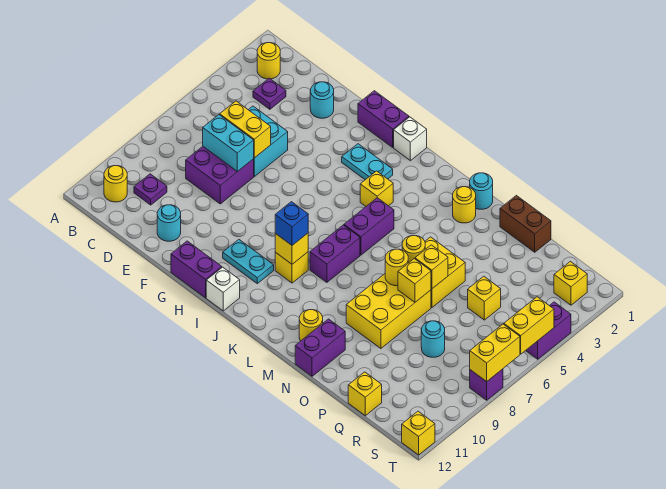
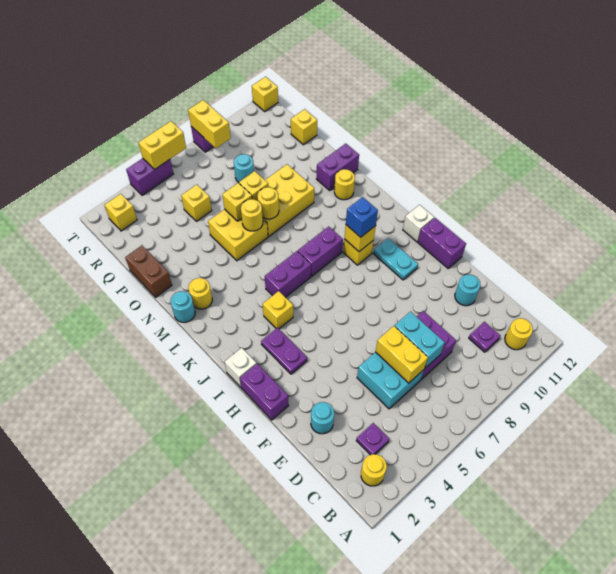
cyan plate H3:I3 level 1 -> purple plate H3:I3 level 1
yellow brick T7:T8 level 2 -> yellow brick S8:T8 level 2

